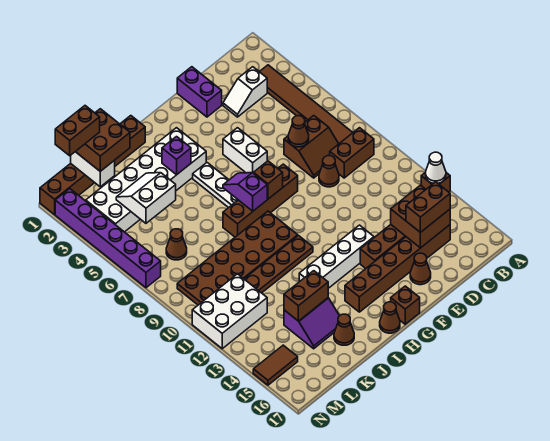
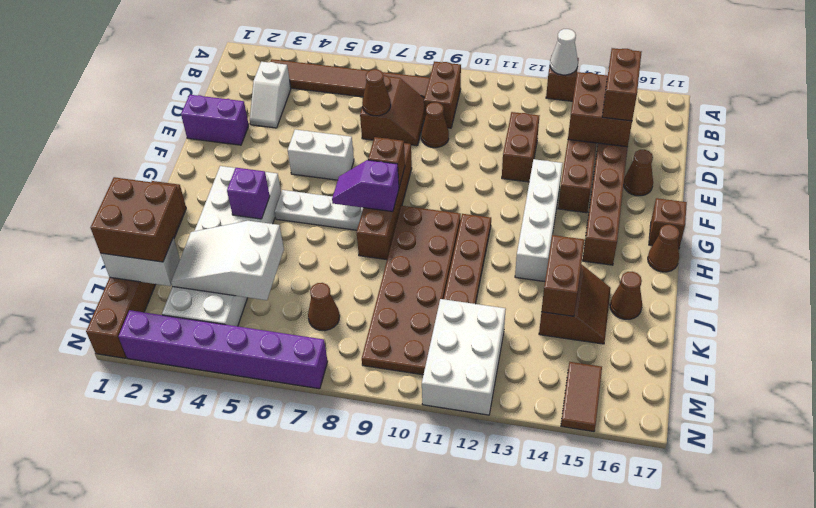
purple slope J14:K15 level 1 top 14 -> brown slope J14:K15 level 1 top 14
white slope K4:L5 level 2 top 5 -> white slope K3:L5 level 2 top 5
brown brick L1:M1 level 4 -> brown brick D12:E12 level 1

